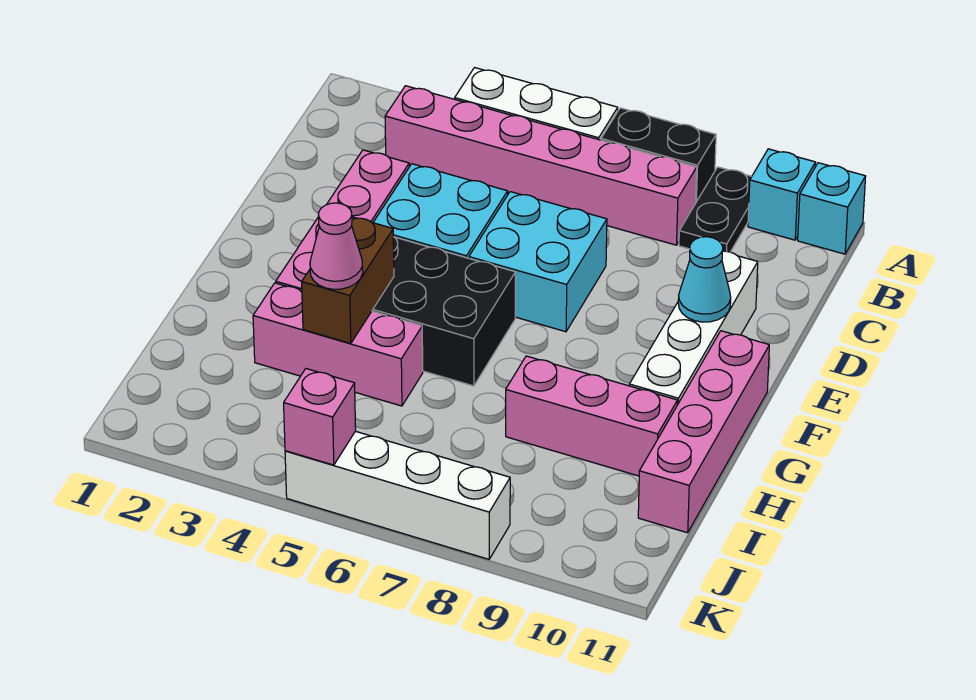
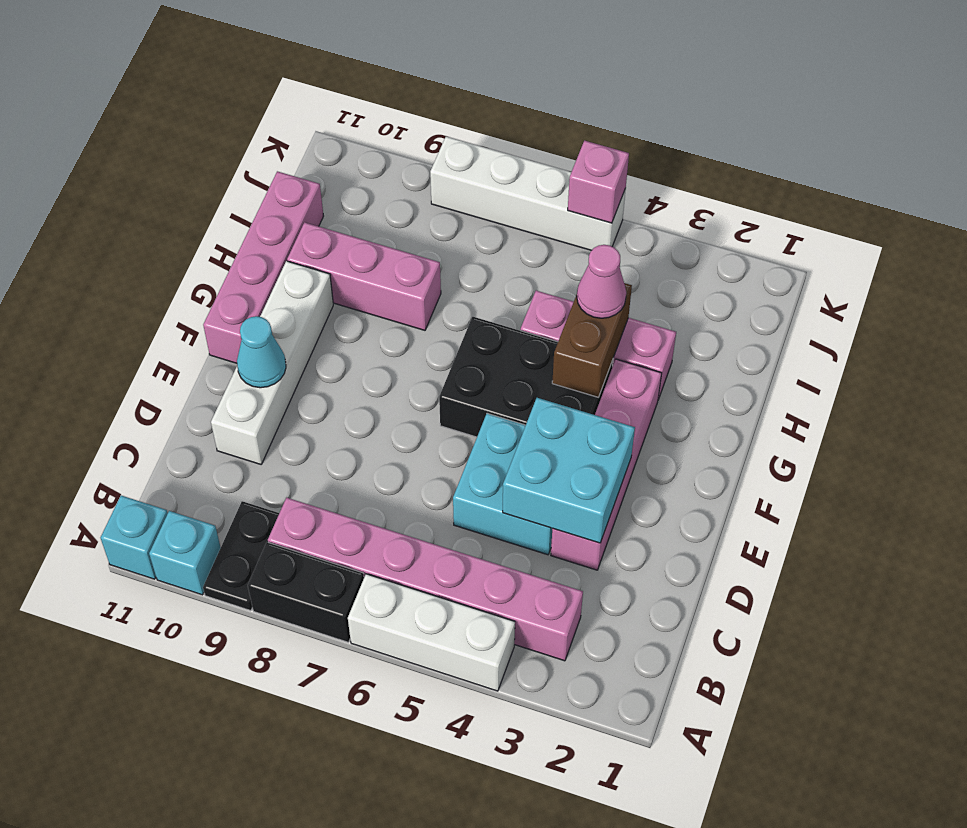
cyan brick D6:E7 level 1 -> cyan brick D3:E4 level 2

